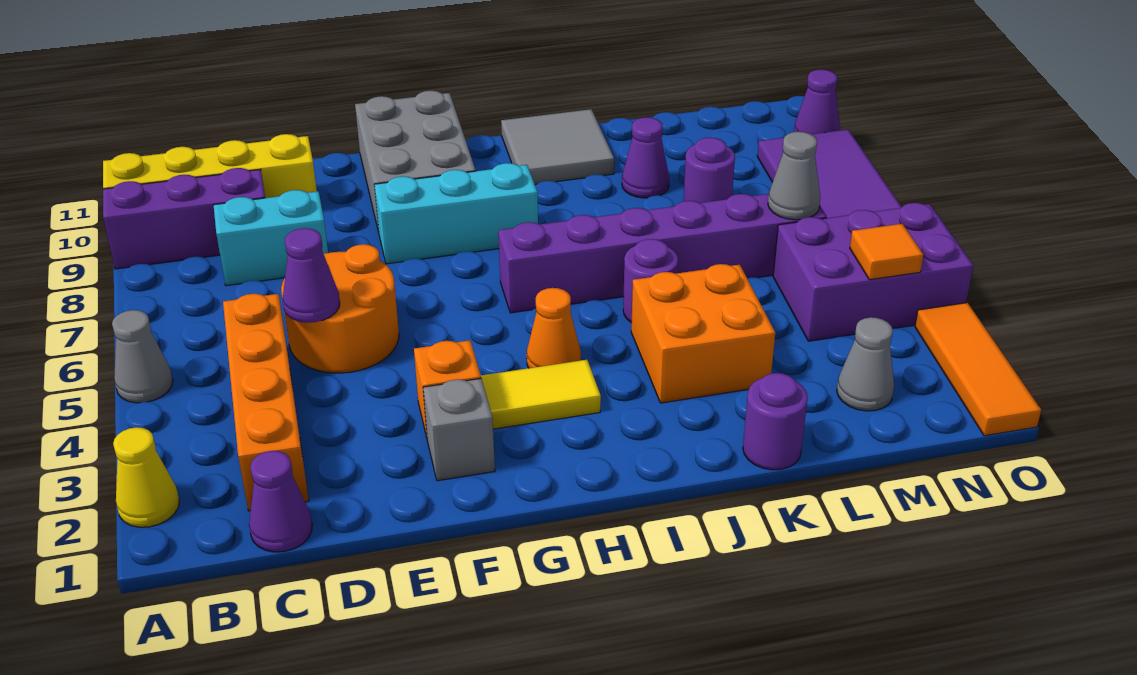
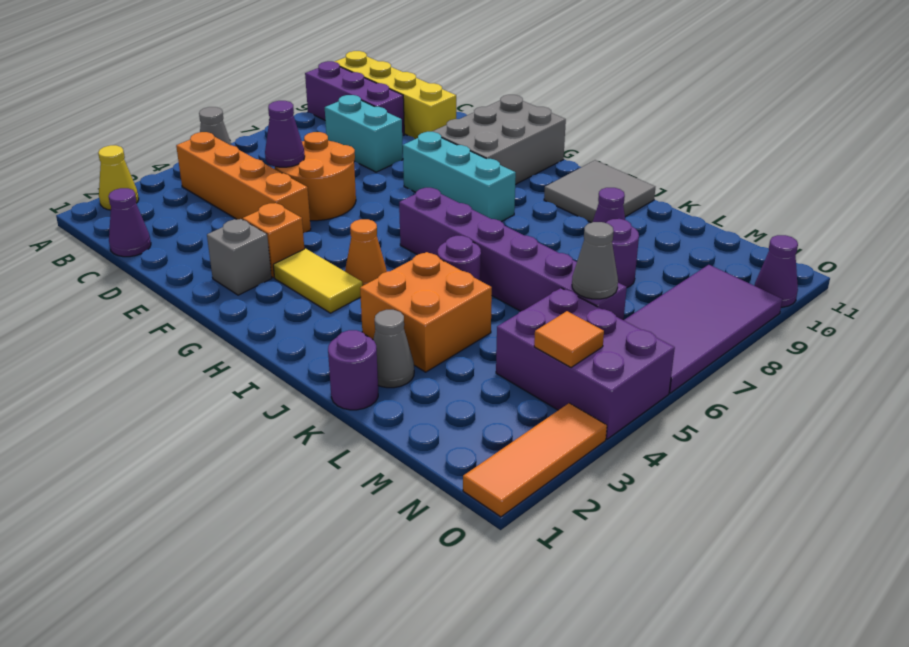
orange brick C2:C5 level 1 -> orange brick B4:E4 level 1
grey cone M2 level 1 -> grey cone K2 level 1

